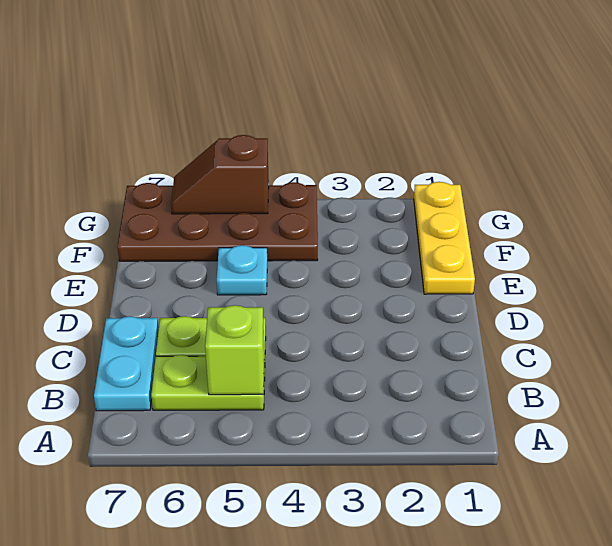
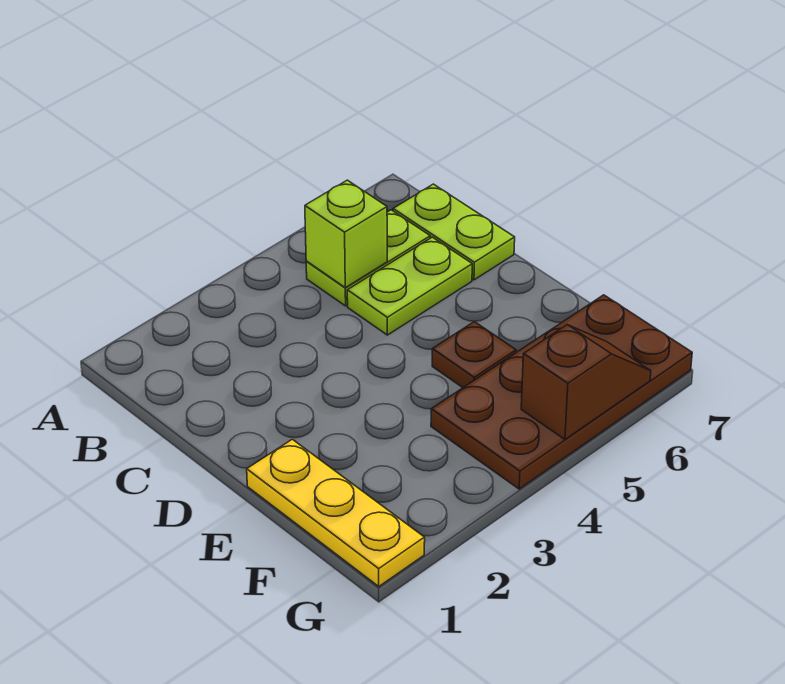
cyan plate B7:C7 level 1 -> lime plate B7:C7 level 1
cyan plate E5 level 1 -> brown plate E5 level 1

